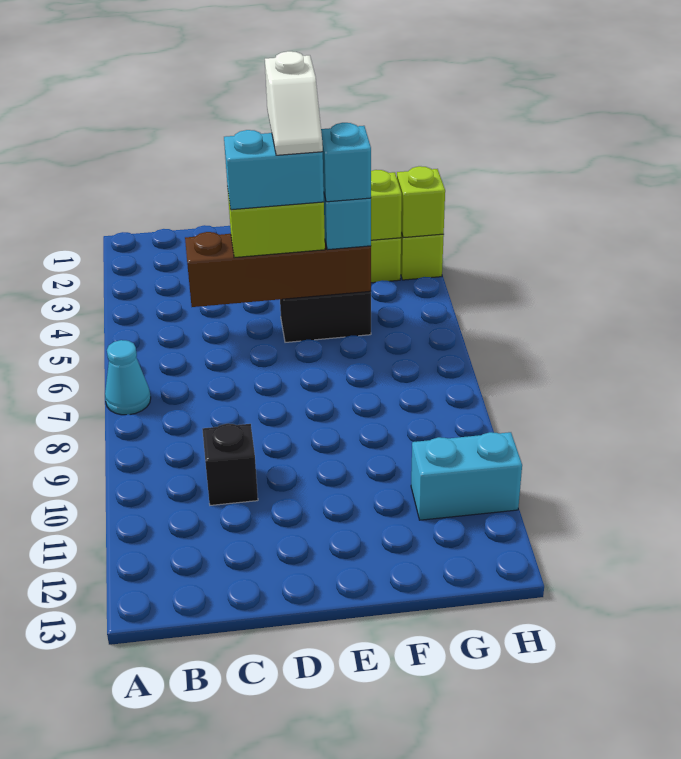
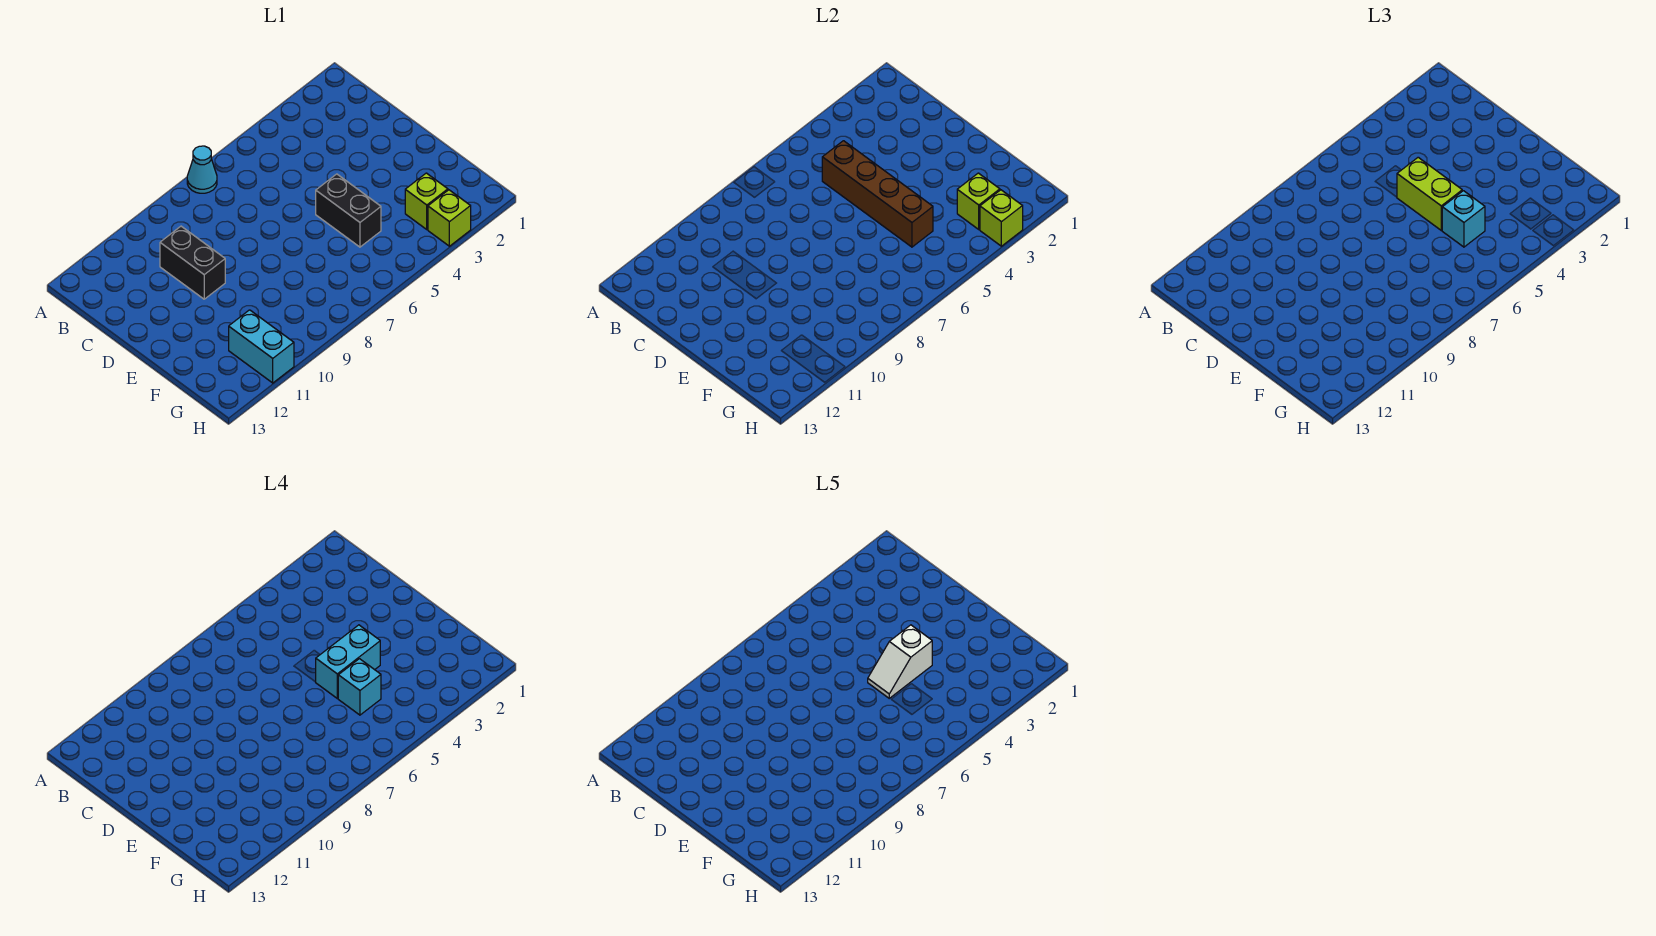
black brick C10 level 1 -> black brick C10:D10 level 1
cyan brick D5:E5 level 4 -> cyan brick E4:E5 level 4

